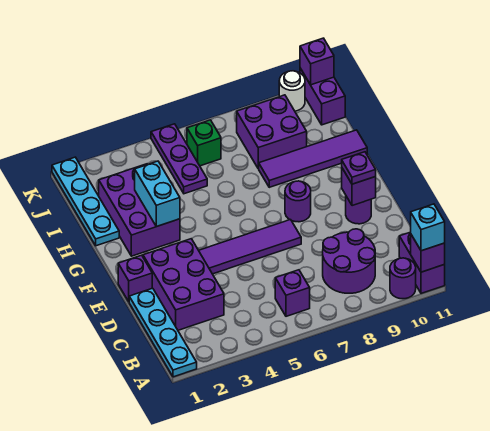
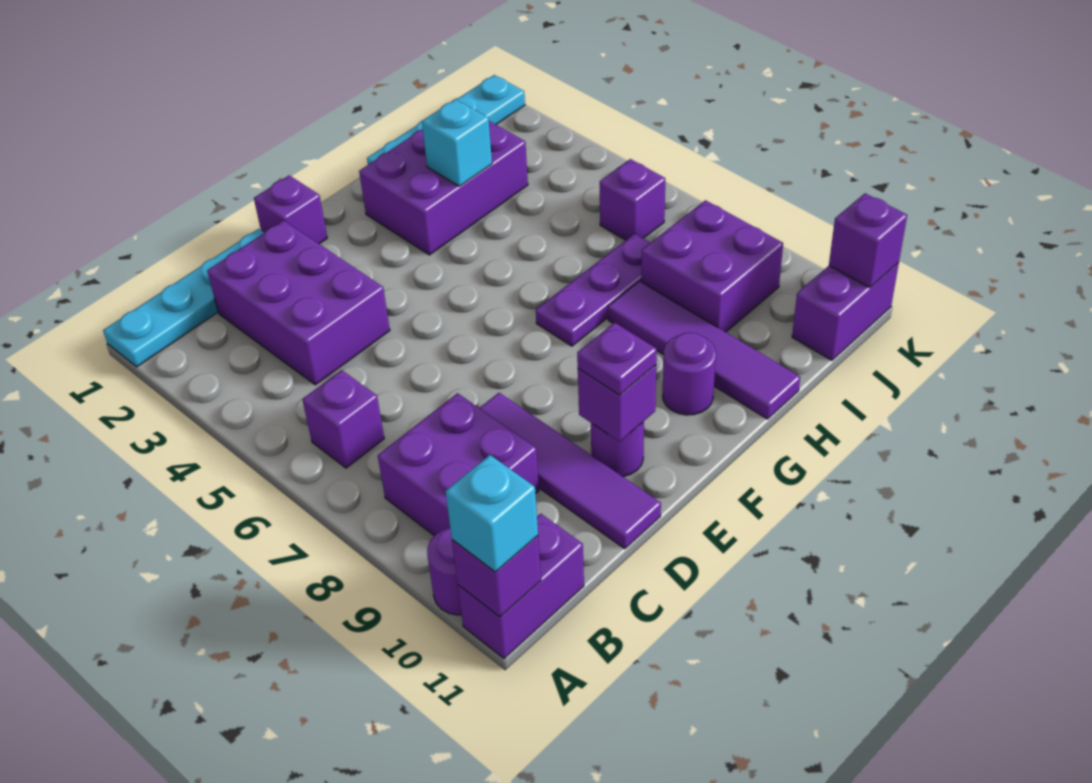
purple round brick B8:C9 level 1 -> purple brick B8:C9 level 1
purple brick C2:E3 level 1 -> purple brick C2:D4 level 1
purple tile E4:E7 level 1 -> purple tile D8:D11 level 1
purple round brick F8 level 1 -> purple round brick G10 level 1
cyan brick G3:H3 level 2 -> cyan brick H3 level 2
purple plate I5:K5 level 1 -> purple plate G7:I7 level 1
green brick J6 level 1 -> purple brick J6 level 1
white round brick K10 level 1 -> none

